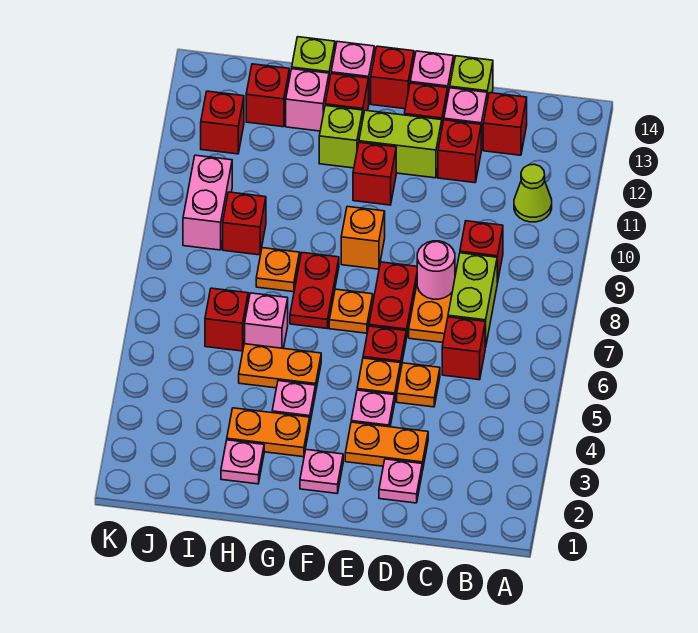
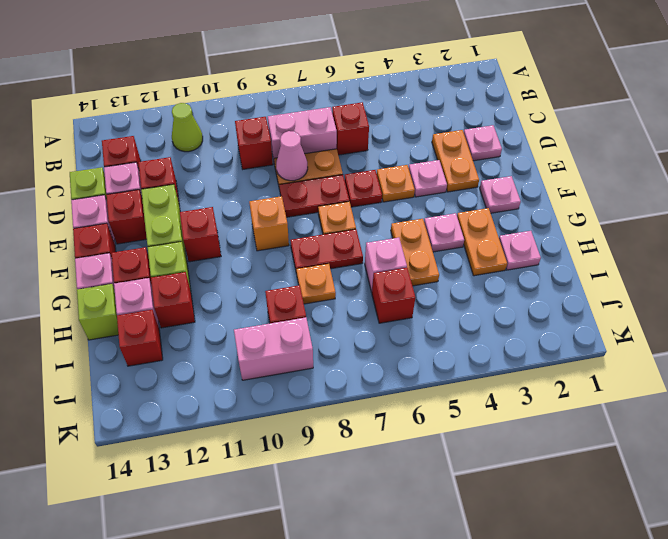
lime brick C7:C8 level 1 -> pink brick C7:C8 level 1
orange plate D5 level 1 -> none
pink round brick D8 level 2 -> pink cone D8 level 2
red brick J12 level 1 -> red brick H12 level 1

